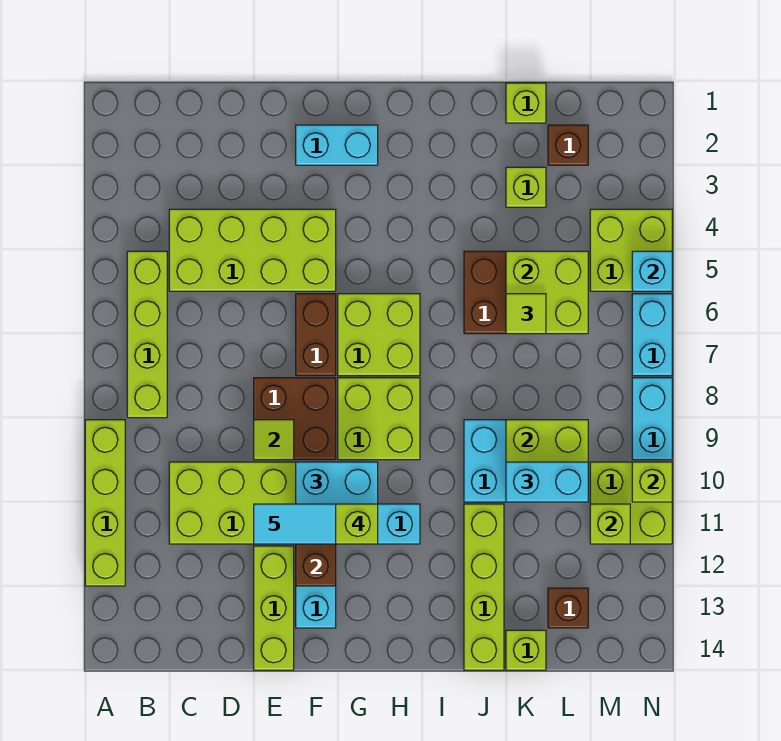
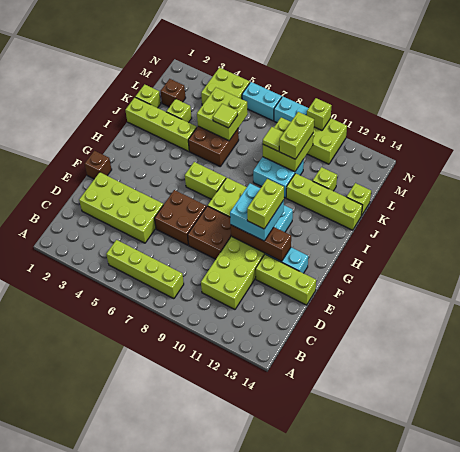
lime brick A9:A12 level 1 -> lime brick J1:J4 level 1
lime brick C4:F5 level 1 -> lime brick D2:E5 level 1
lime tile E9 level 2 -> lime tile K9 level 3
cyan tile E11:F11 level 5 -> none
cyan brick F2:G2 level 1 -> none
brown brick F6:F7 level 1 -> brown brick E6:F7 level 1
lime brick G6:H7 level 1 -> lime brick H6:H7 level 1
cyan brick K10:L10 level 3 -> lime brick K10:L10 level 3
brown brick L13 level 1 -> brown brick F1 level 1
lime brick M11 level 2 -> lime brick K12 level 1
cyan brick N5 level 2 -> none

